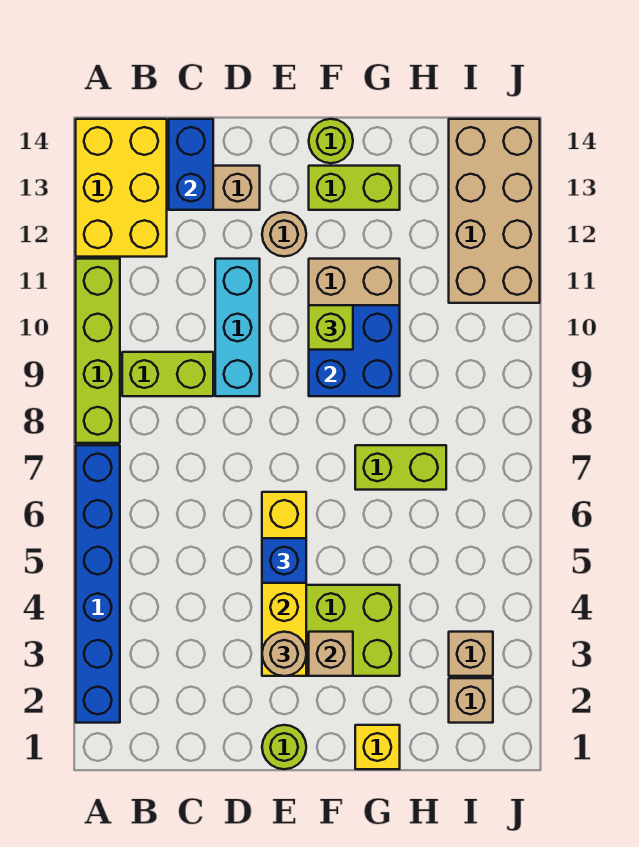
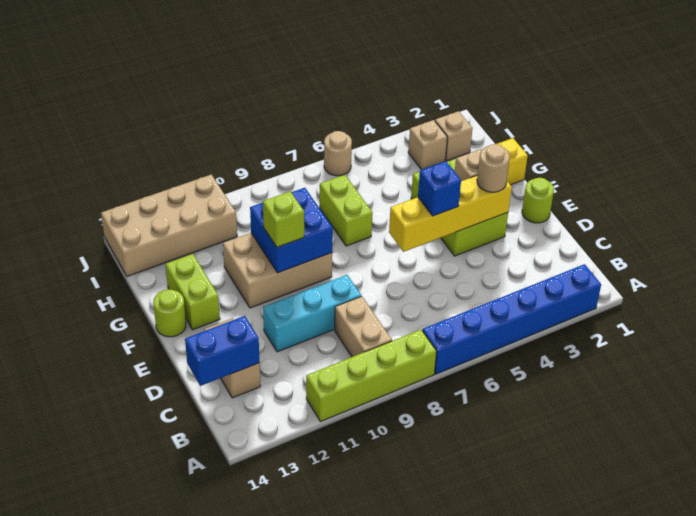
yellow brick A12:B14 level 1 -> none
lime brick B9:C9 level 1 -> tan brick B9:C9 level 1
tan round brick E12 level 1 -> tan round brick J6 level 1

